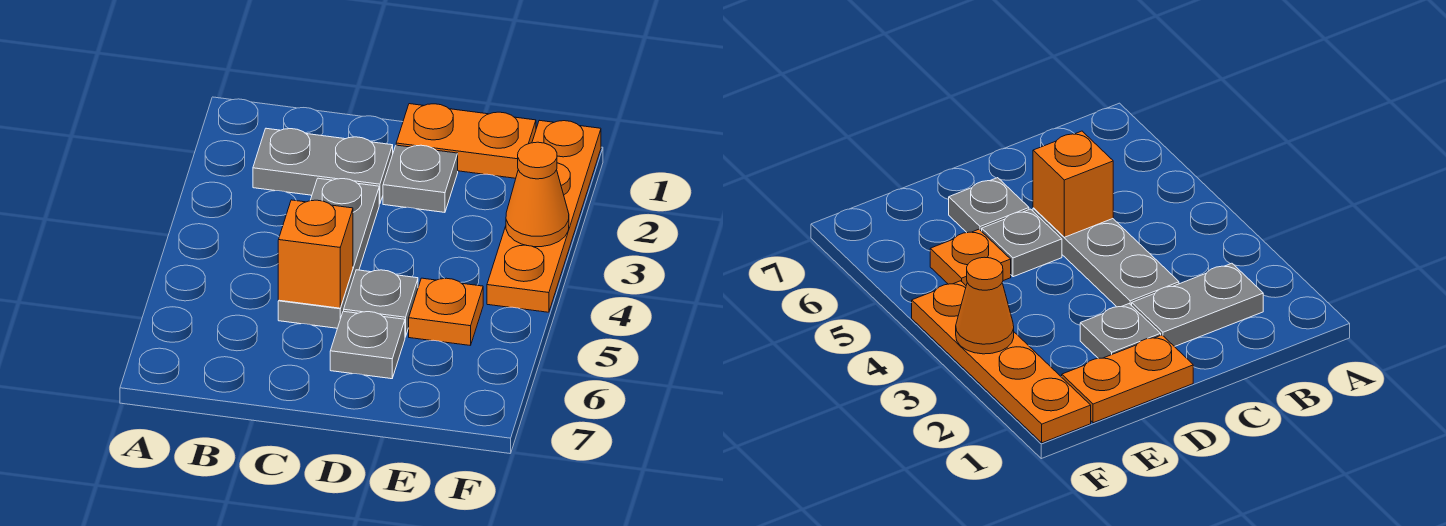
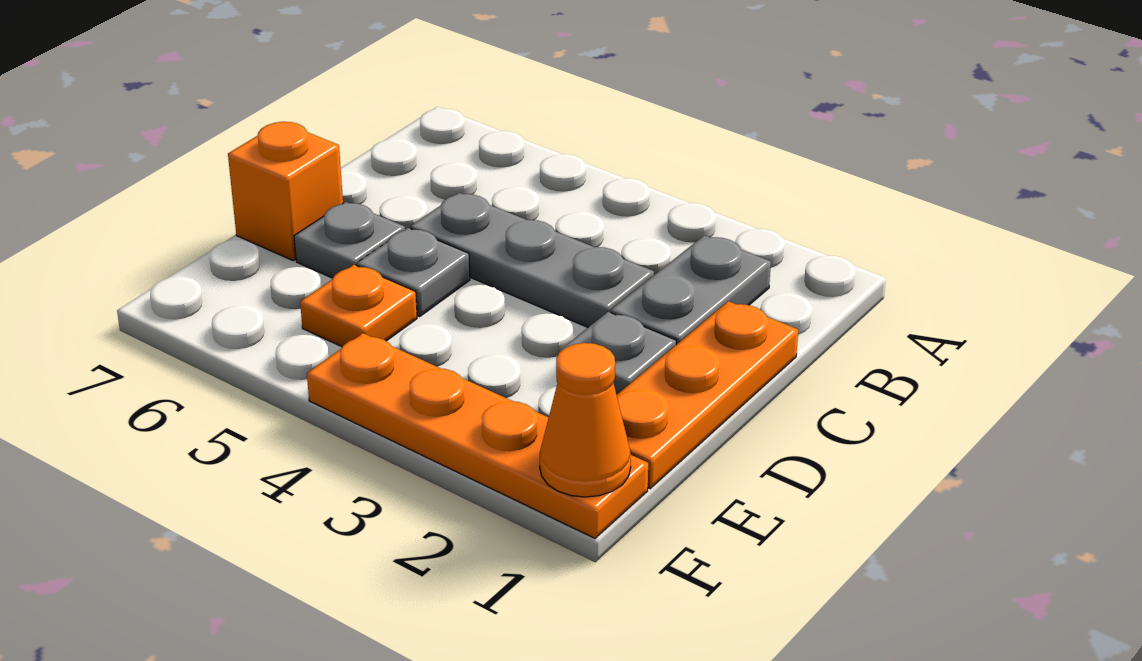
orange brick C5 level 2 -> orange brick D7 level 1
orange plate D1:E1 level 1 -> orange plate C1:E1 level 1
orange cone F3 level 2 -> orange cone F1 level 2

